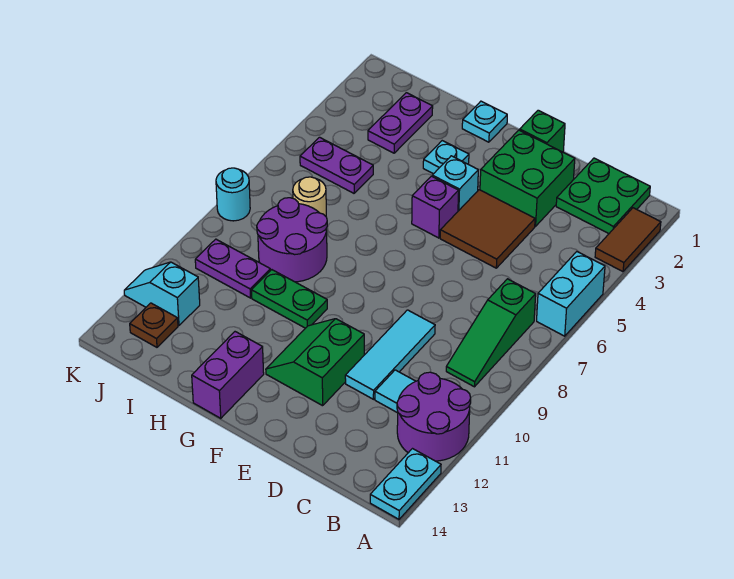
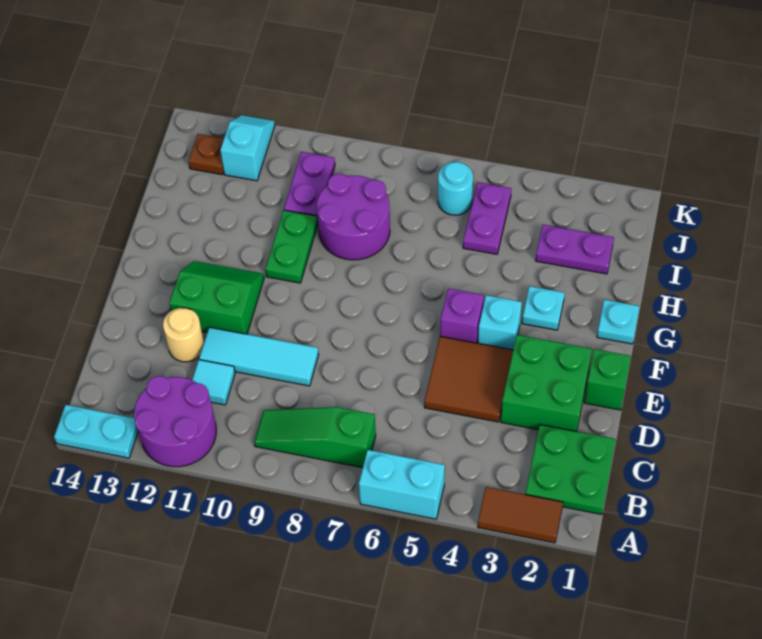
purple brick G13:G14 level 1 -> none
tan round brick I7 level 1 -> tan round brick D12 level 1
cyan round brick K8 level 1 -> cyan round brick J6 level 1

